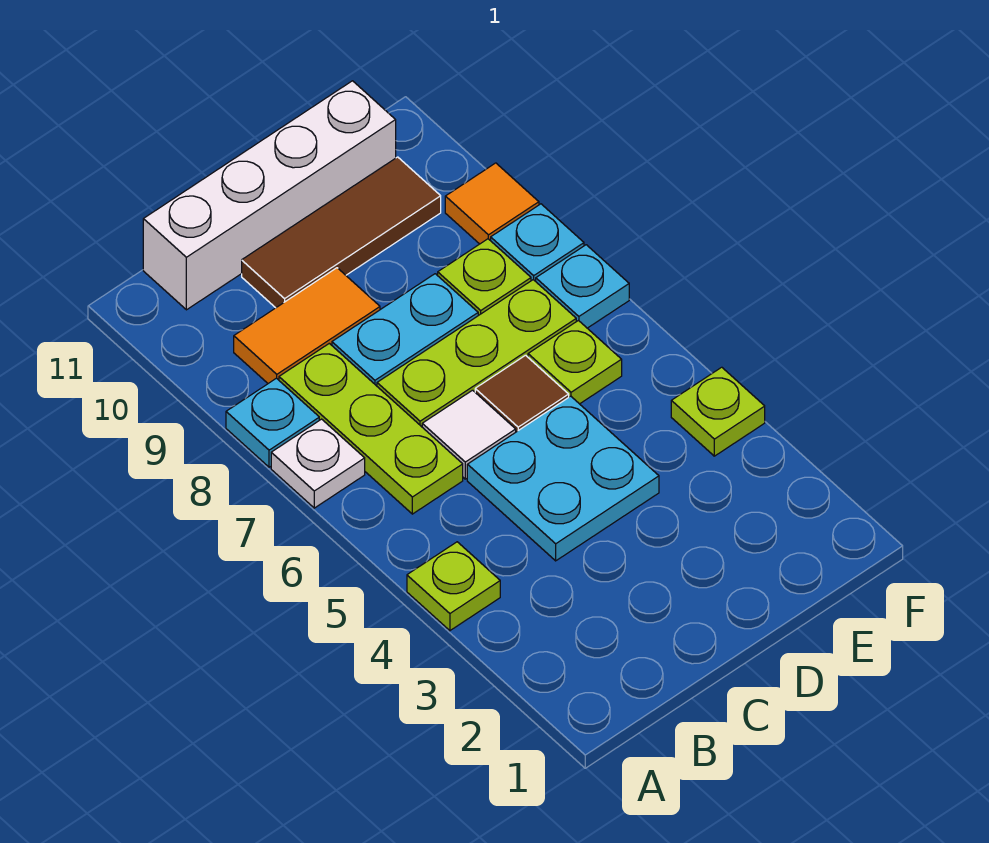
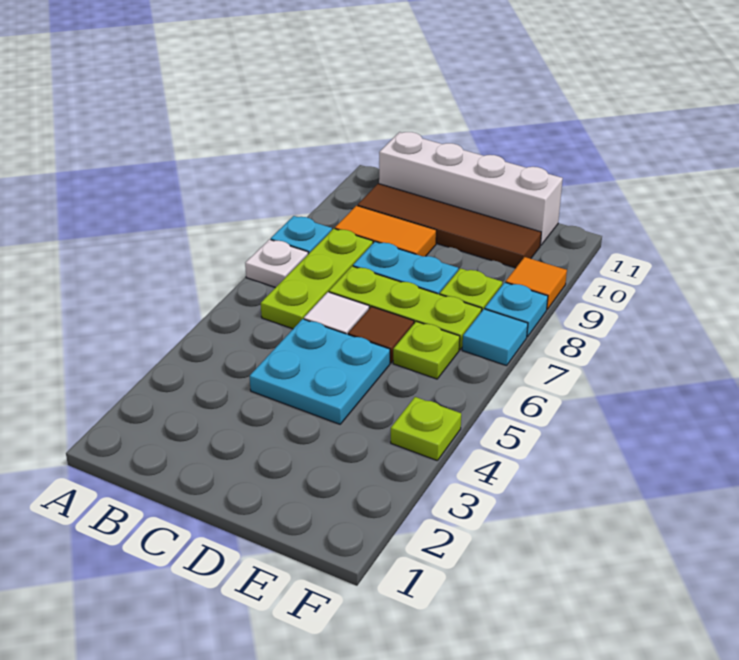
lime plate A4 level 1 -> none
brown tile C10:E10 level 1 -> brown tile B10:E10 level 1
cyan plate F7 level 1 -> cyan tile F7 level 1

